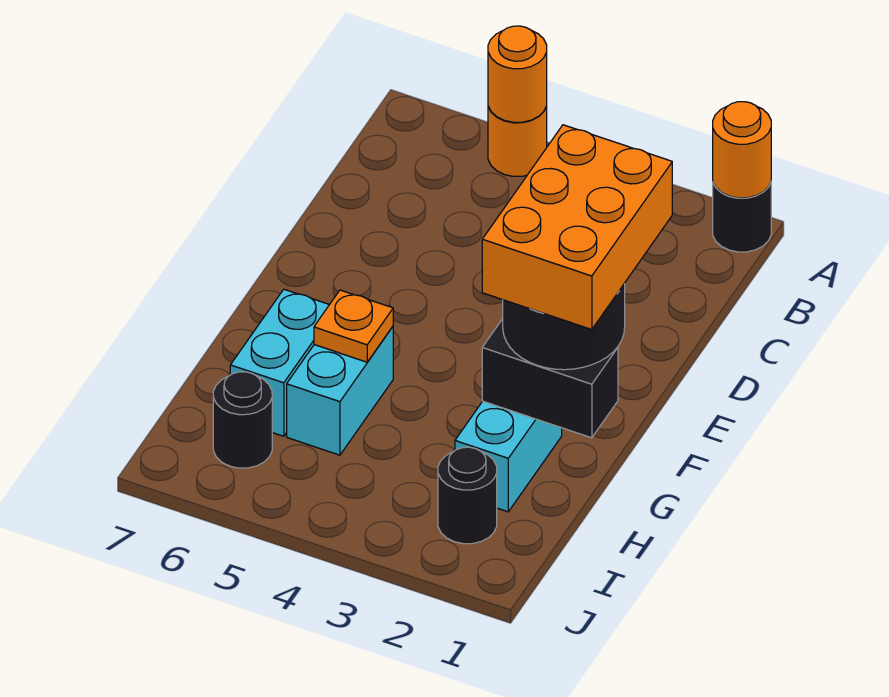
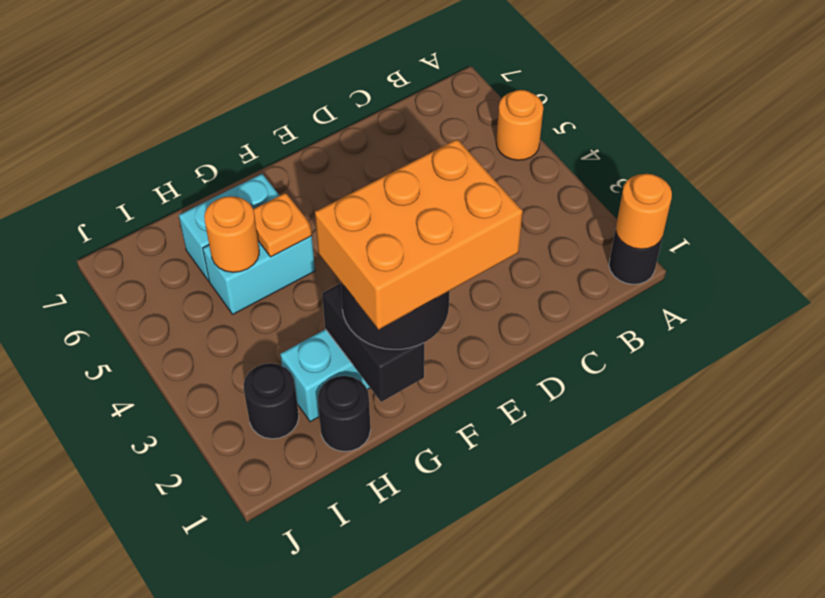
orange round brick A5 level 2 -> orange round brick H5 level 2
black round brick I6 level 1 -> black round brick H1 level 1

